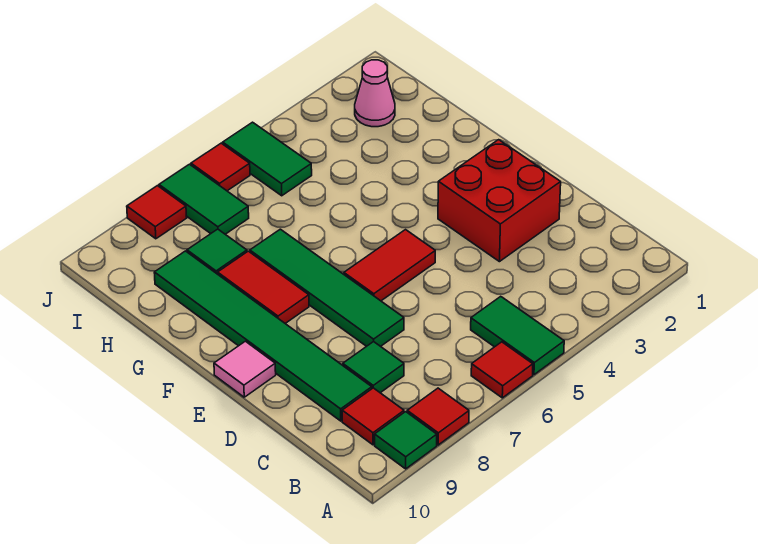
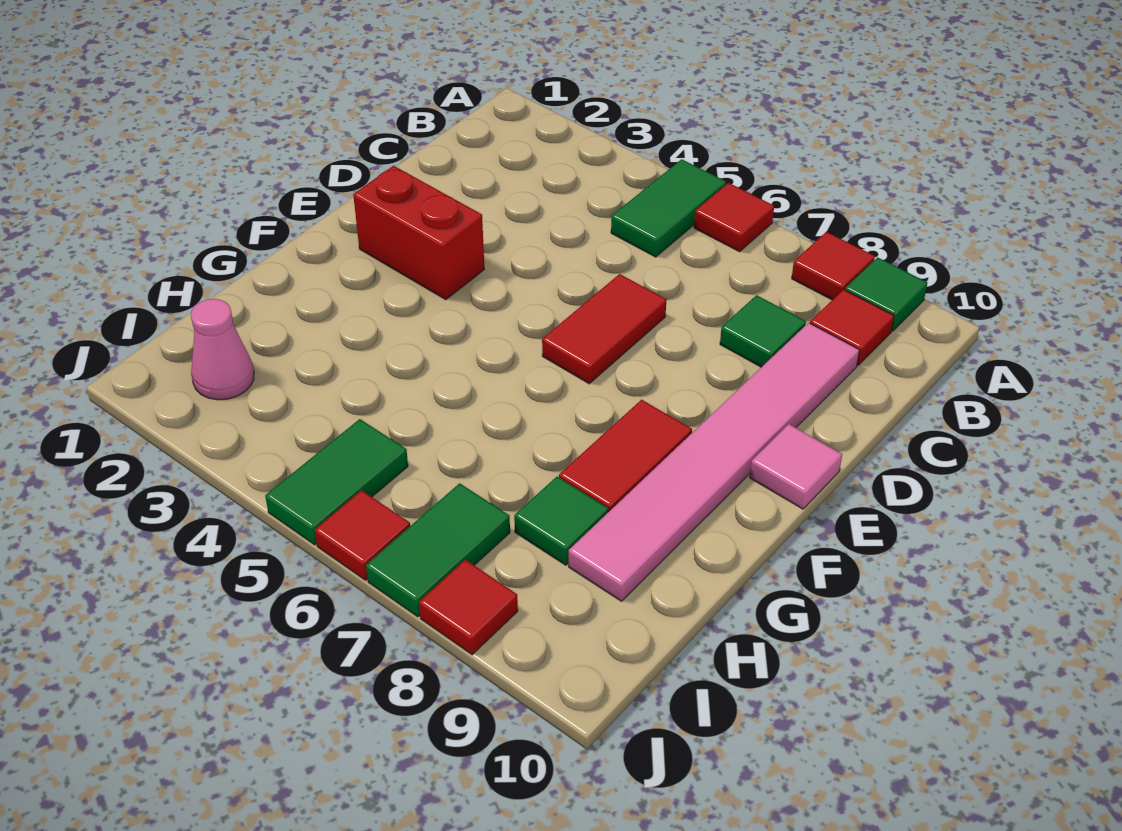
green tile C9:H9 level 1 -> pink tile C9:H9 level 1
red brick D2:E3 level 1 -> red brick E2:E3 level 1
green tile D7:G7 level 1 -> none
red tile E5:E6 level 1 -> red tile D6:E6 level 1

